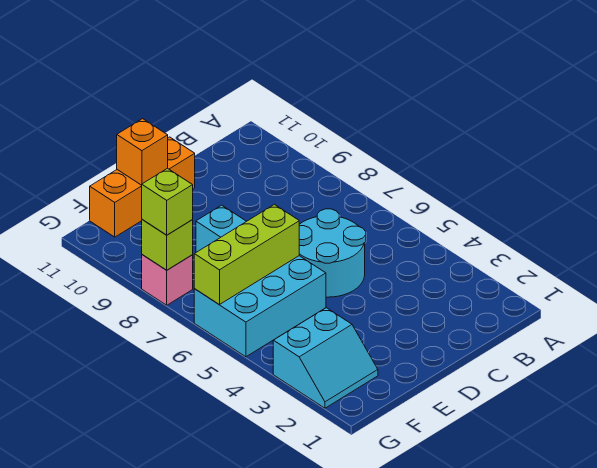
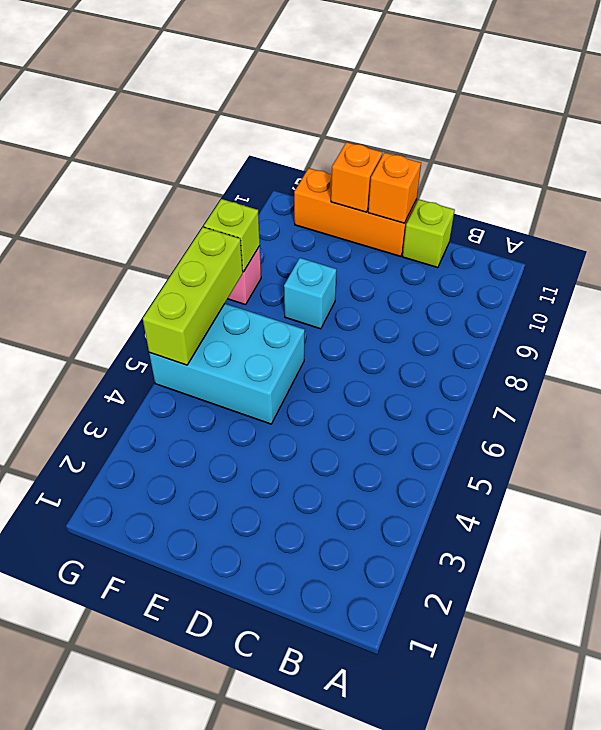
cyan round brick C5:D6 level 1 -> none
none -> orange brick D11 level 2
lime brick E6:G6 level 2 -> lime brick G5:G7 level 2
cyan slope F2:G3 level 1 top 3 -> none
lime brick G8 level 3 -> lime brick C11 level 1

